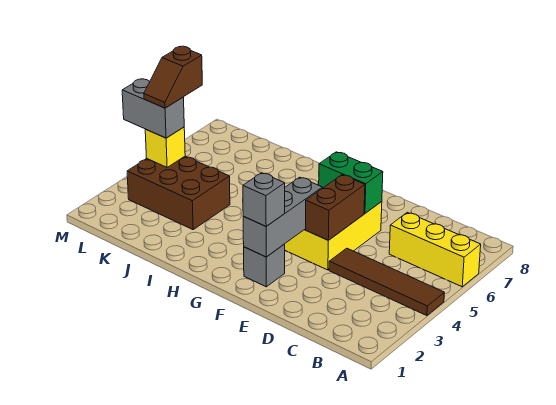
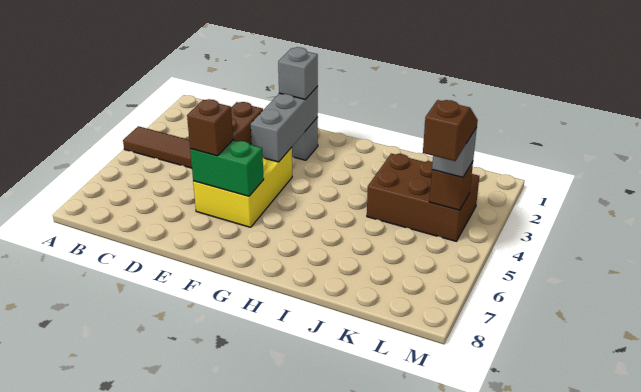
yellow brick A6:C6 level 1 -> none
none -> brown brick E6 level 3
yellow brick L4 level 2 -> brown brick L4 level 2
grey brick L4:M4 level 3 -> grey brick L4 level 3

